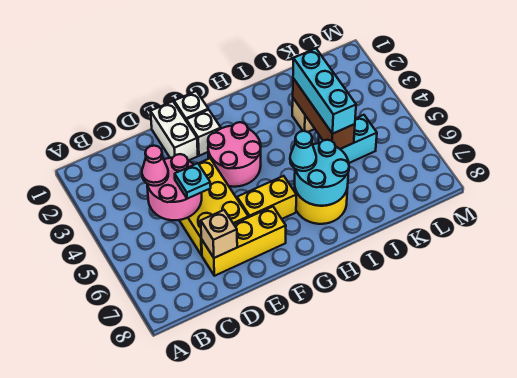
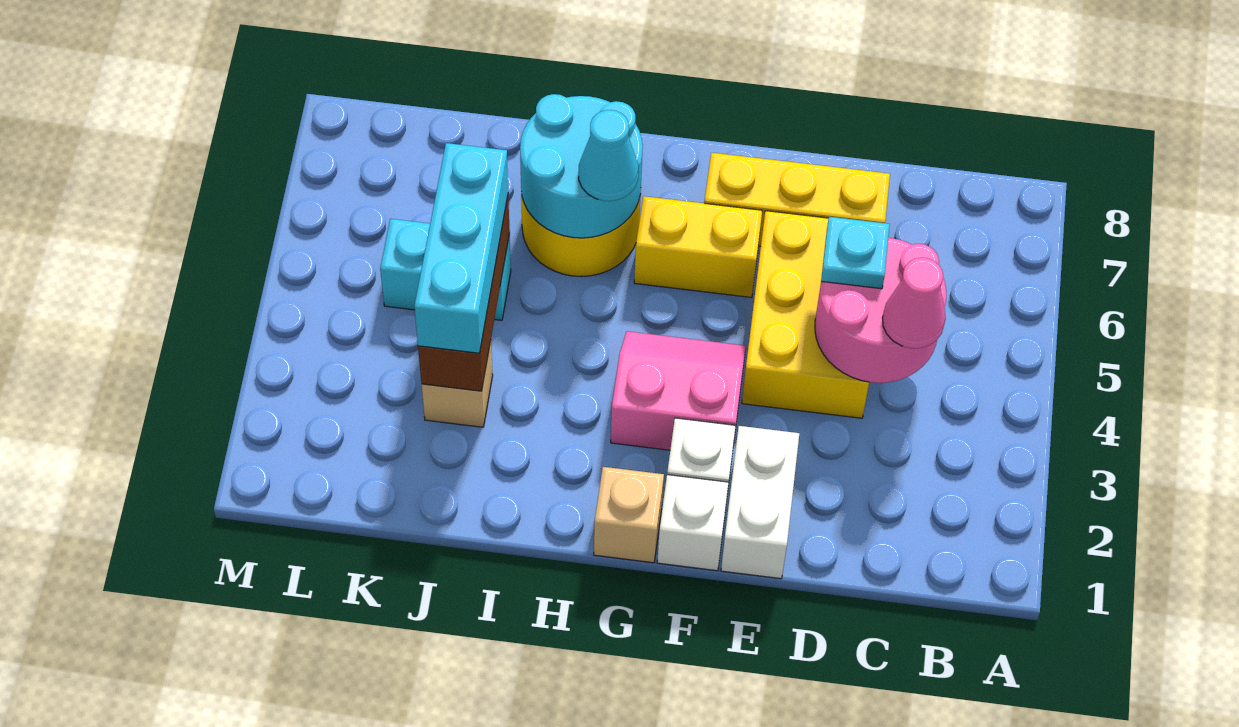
tan brick D7 level 2 -> tan brick G1 level 1
pink round brick F3:G4 level 1 -> pink slope F3:G4 level 1 top 3

